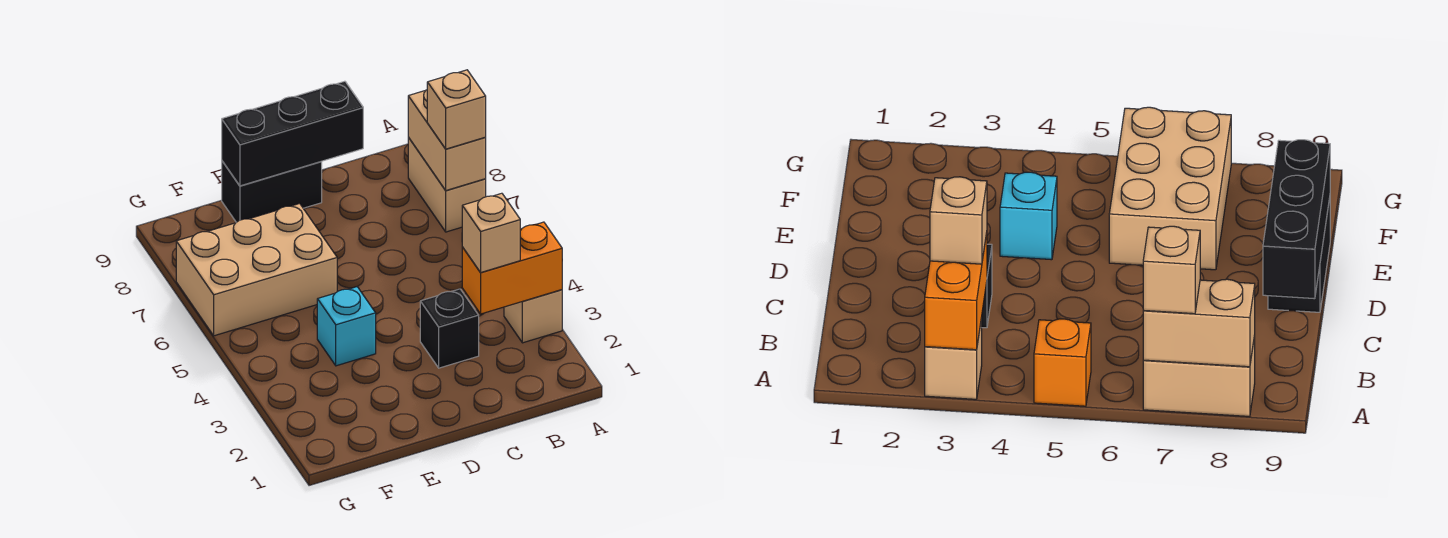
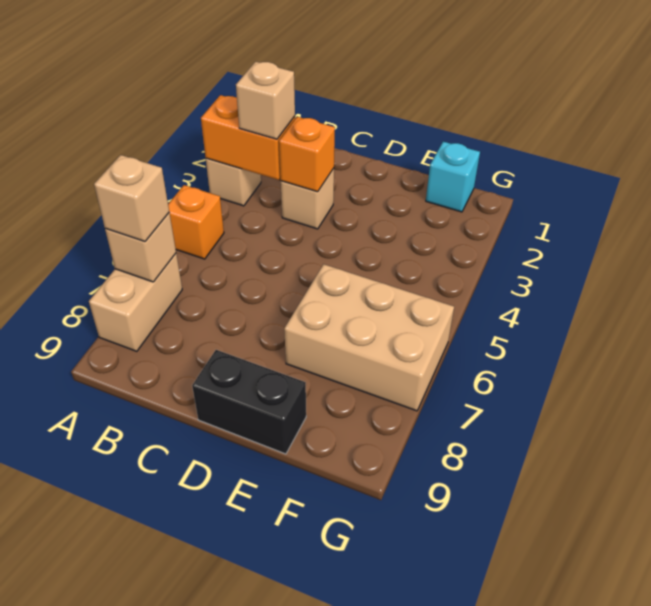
tan brick A7:A8 level 2 -> tan brick A7 level 2
black brick C3 level 1 -> tan brick C3 level 1
none -> orange brick C3 level 2
black brick C9:E9 level 2 -> none
cyan brick E4 level 1 -> cyan brick F1 level 1

